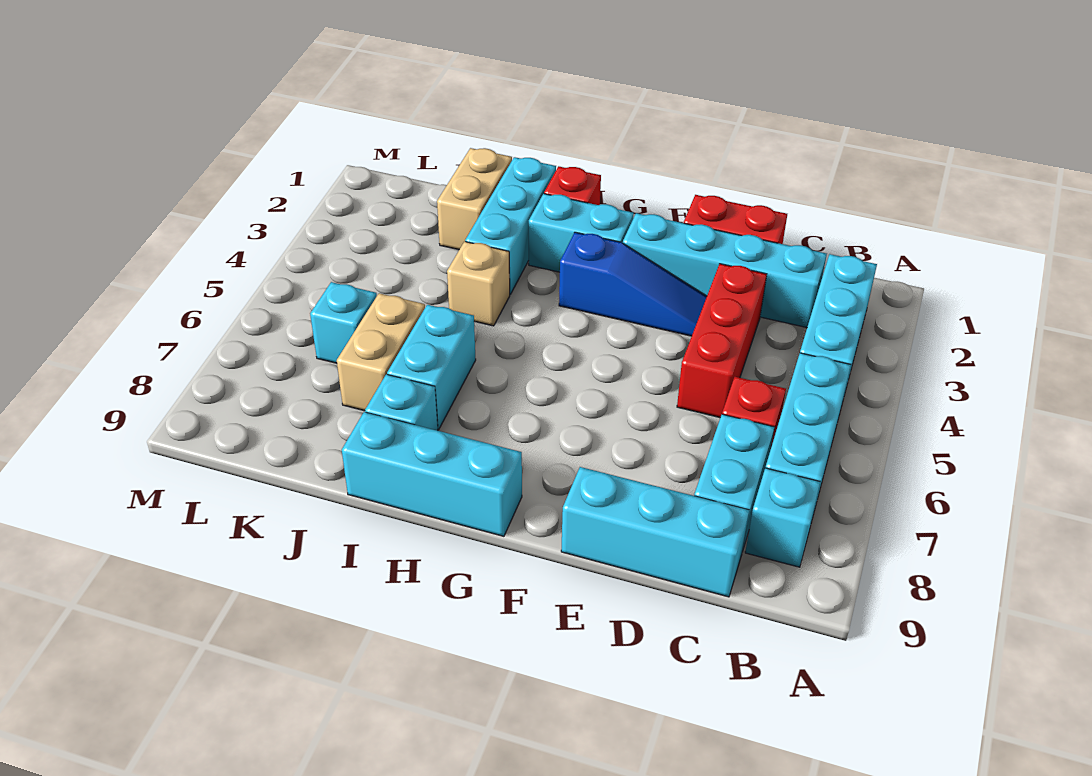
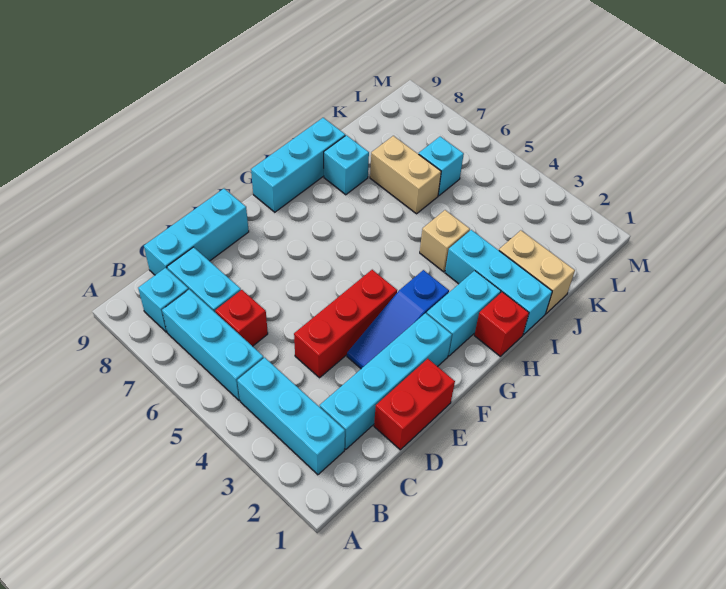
red brick D3:D5 level 1 -> red brick D4:F4 level 1
cyan brick I6:I7 level 1 -> none

